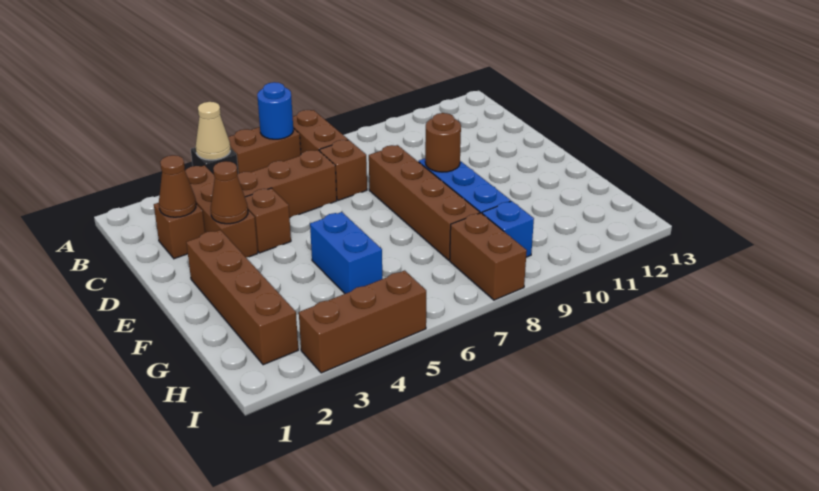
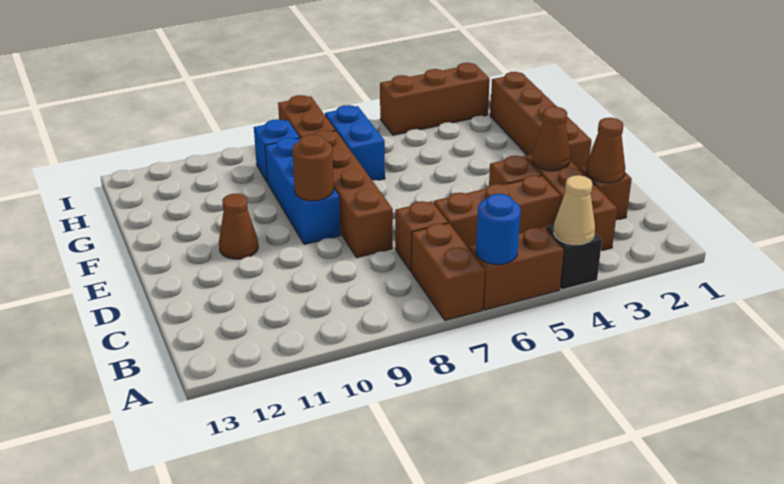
none -> brown cone E11 level 1
blue brick F5:G5 level 1 -> blue brick G7:H7 level 1

